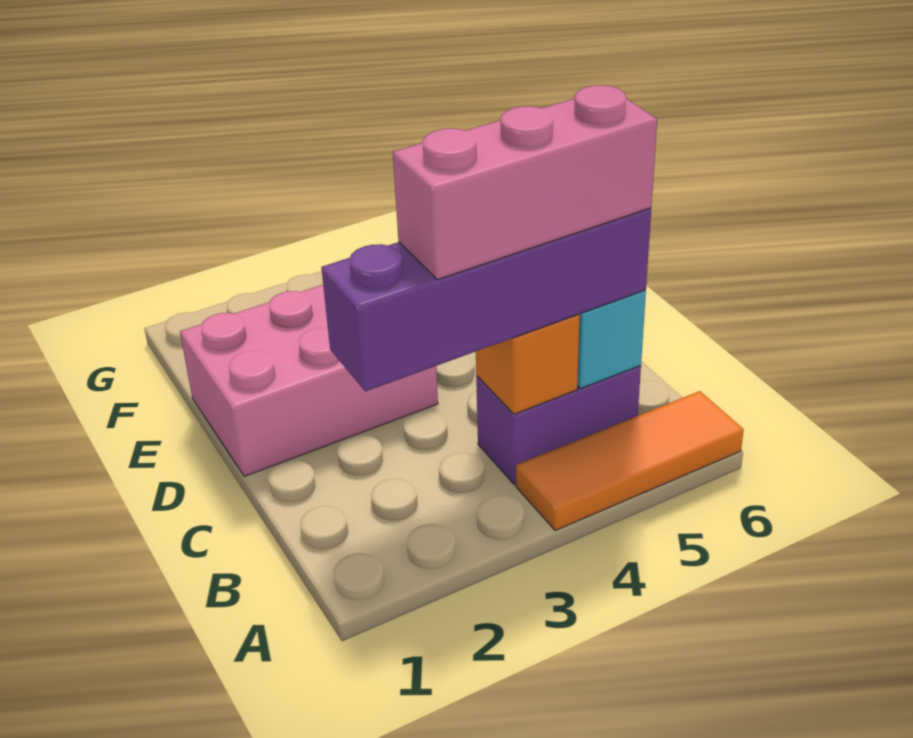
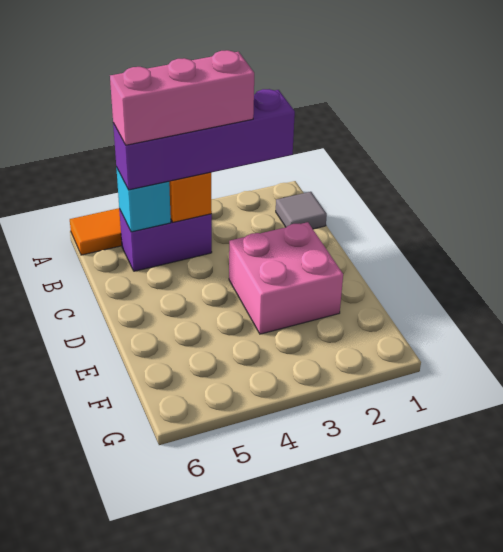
none -> grey tile B1 level 1
pink brick D1:E3 level 1 -> pink brick D2:E3 level 1

